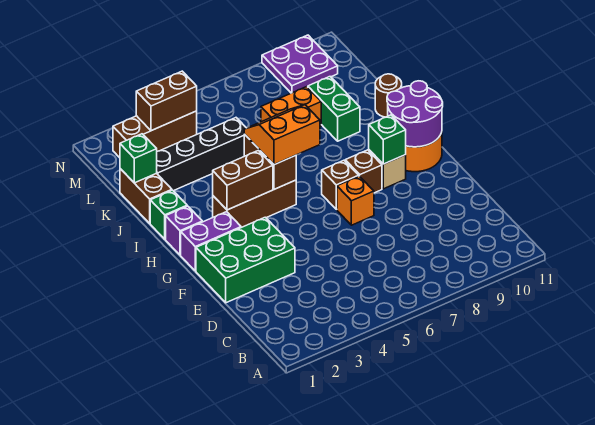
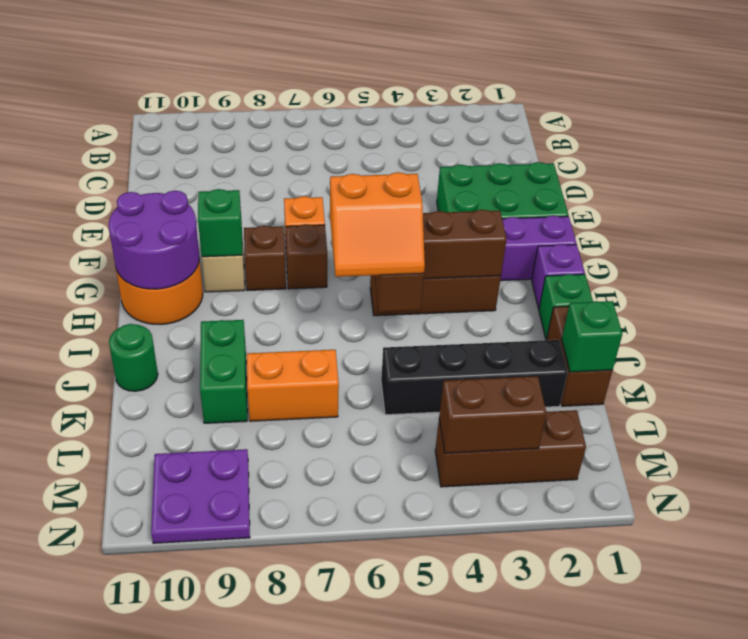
brown round brick J11 level 1 -> green round brick J11 level 1

